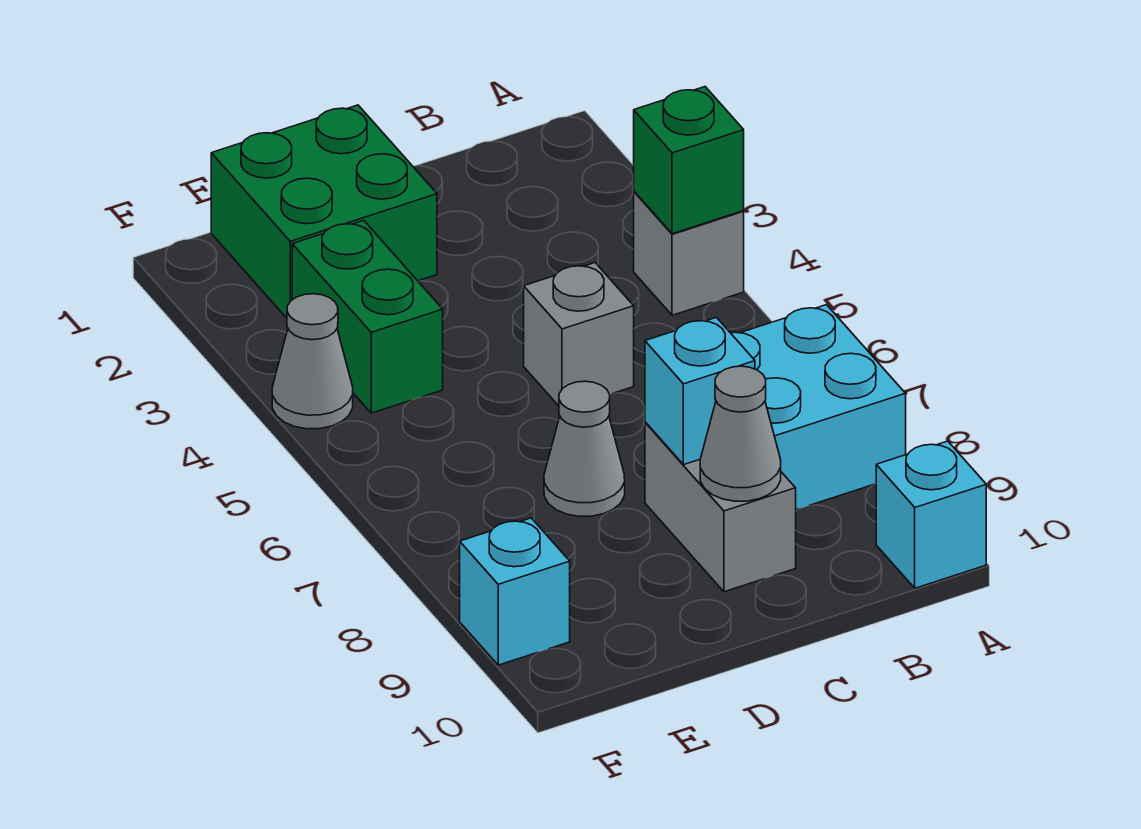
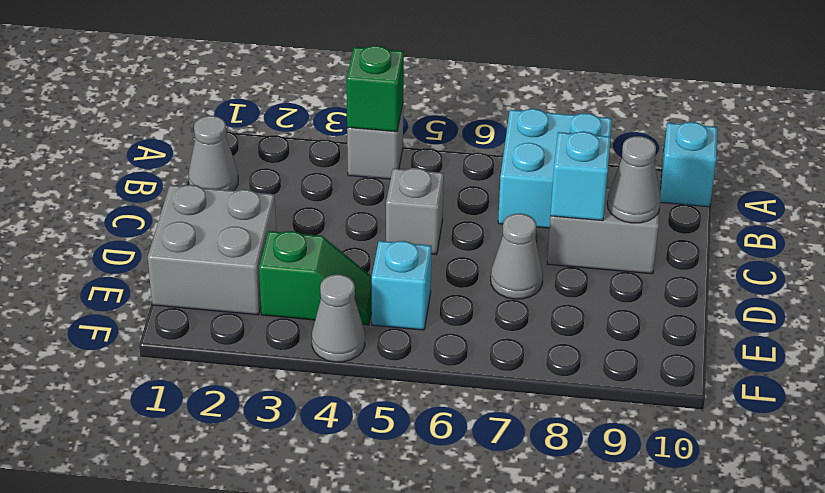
none -> grey cone B1 level 1
green brick D1:E2 level 1 -> grey brick D1:E2 level 1
green brick E3:E4 level 1 -> green slope E3:E4 level 1 top 3
cyan brick F9 level 1 -> cyan brick E5 level 1

